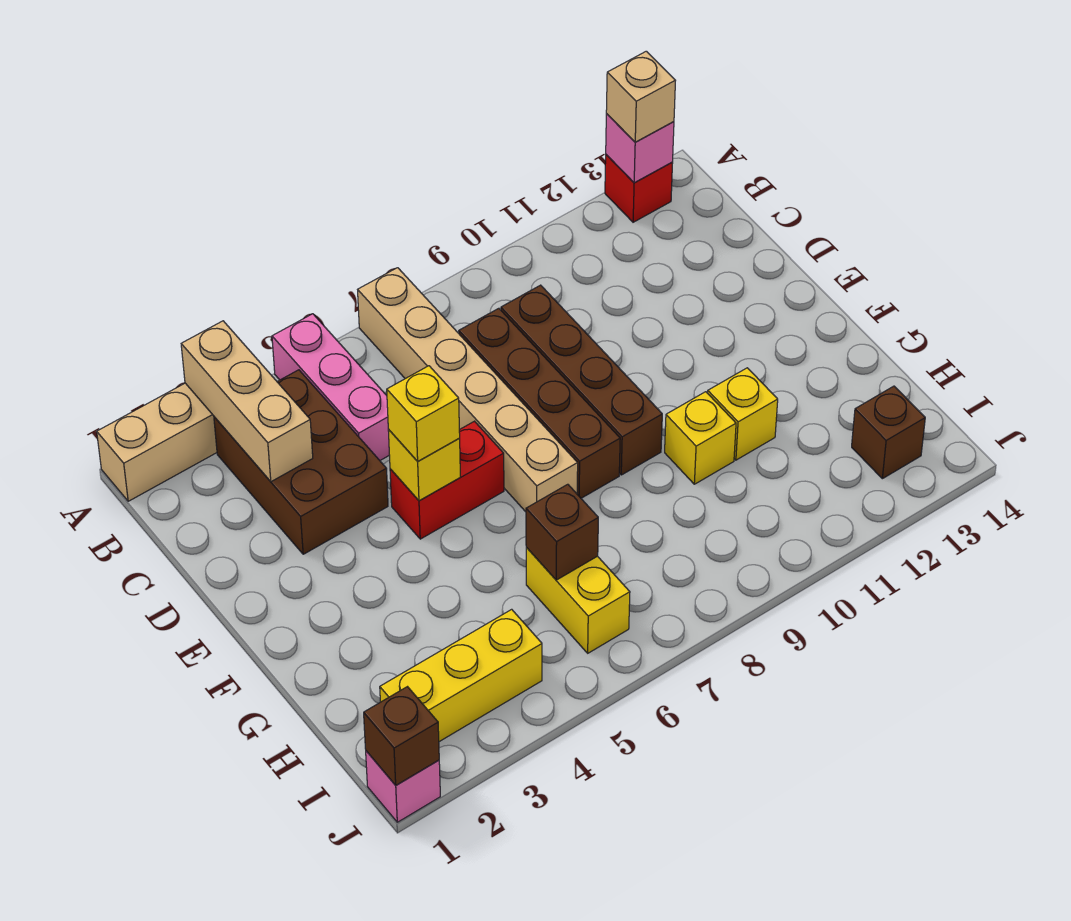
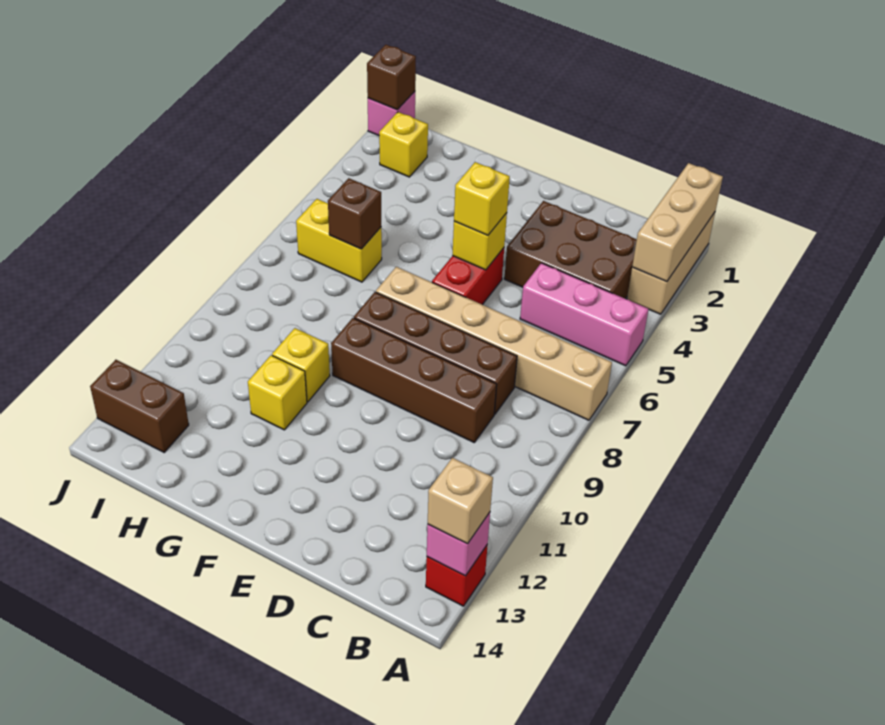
tan brick A3:C3 level 2 -> tan brick A1:A3 level 2
yellow brick I2:I4 level 1 -> yellow brick I2 level 1
brown brick I13 level 1 -> brown brick I13:J13 level 1

